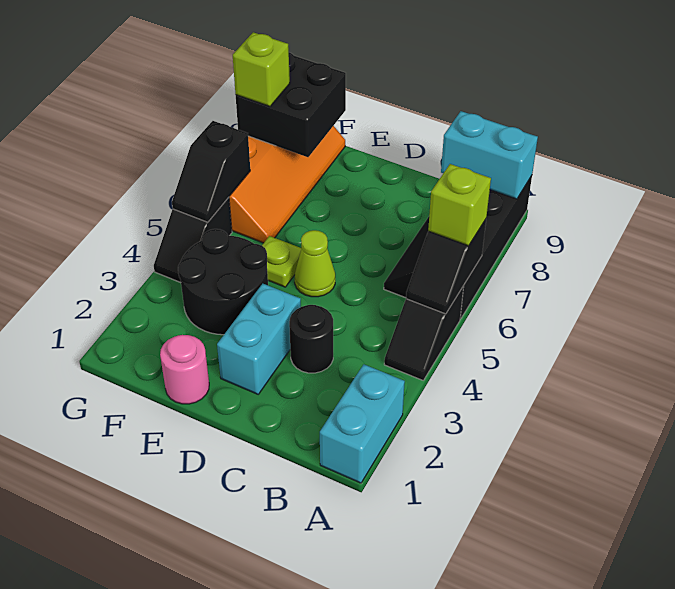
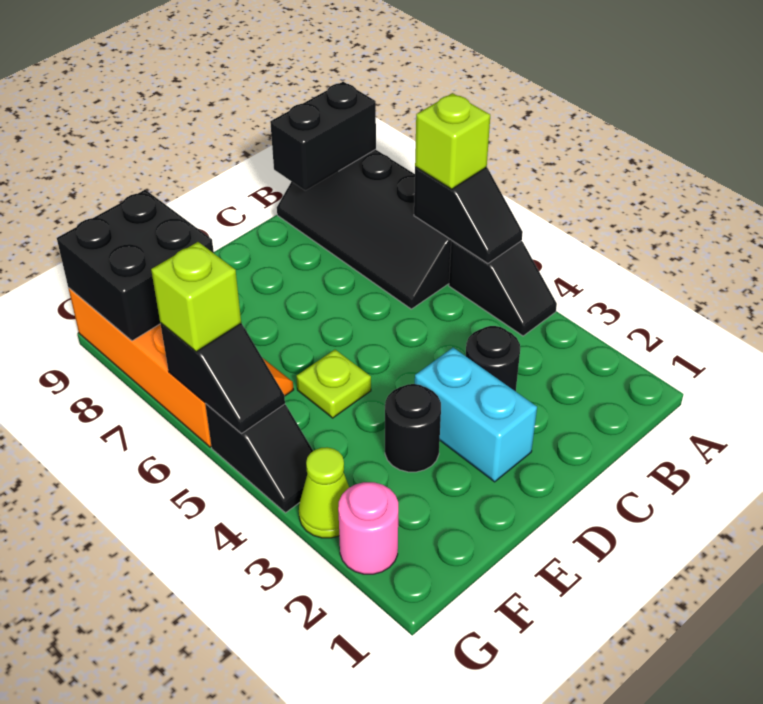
cyan brick A1:A2 level 1 -> none
cyan brick A9:B9 level 2 -> black brick A9:B9 level 2
lime cone D5 level 1 -> lime cone G3 level 1
pink round brick E1 level 1 -> pink round brick G2 level 1
black round brick E3:F4 level 1 -> black round brick E3 level 1
lime brick G8 level 3 -> lime brick G6 level 3

